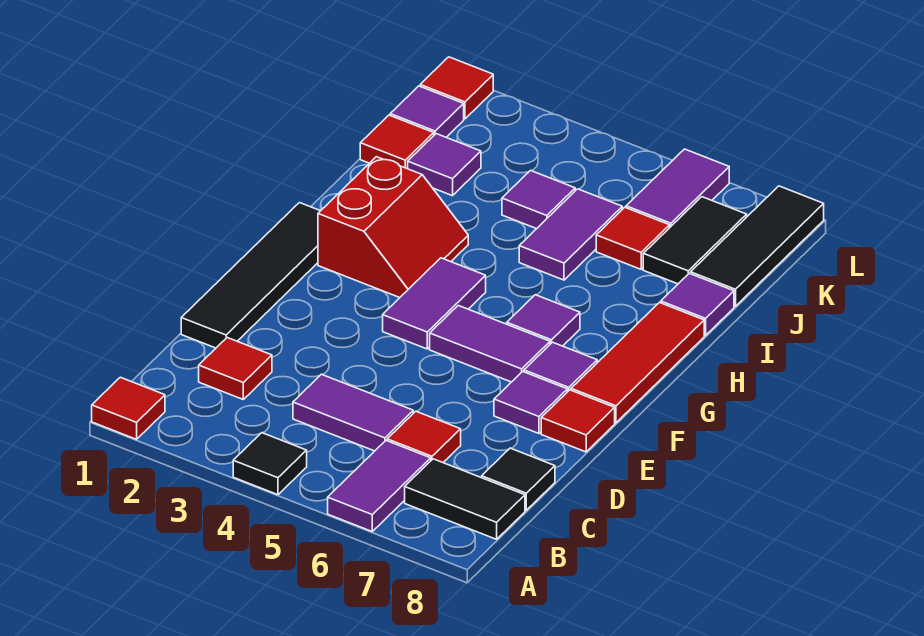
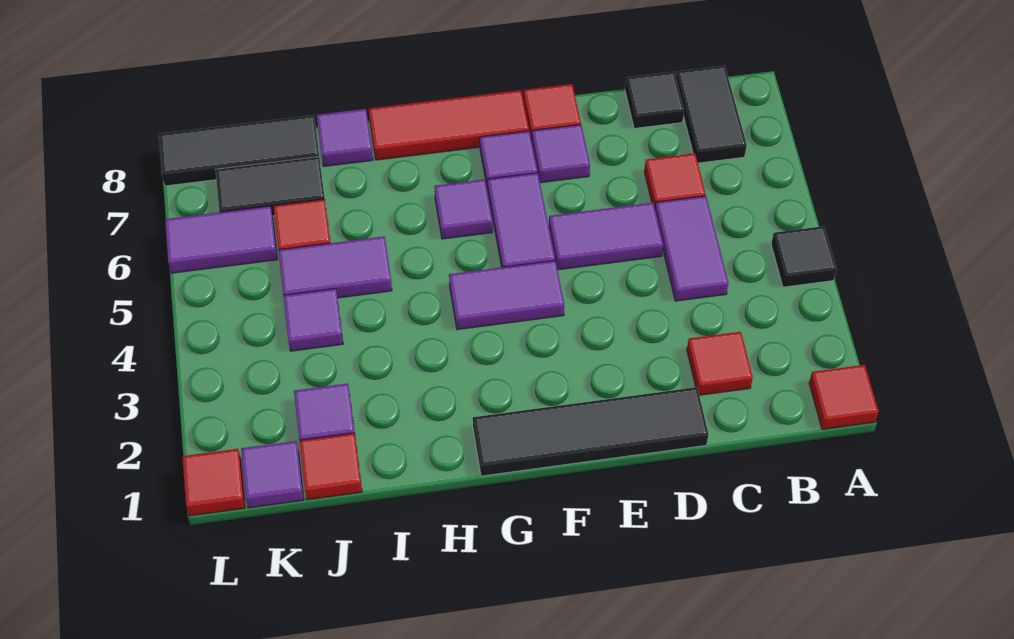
purple tile A6:B6 level 1 -> purple tile D5:E5 level 1
red slope G2:H3 level 1 top 2 -> none

